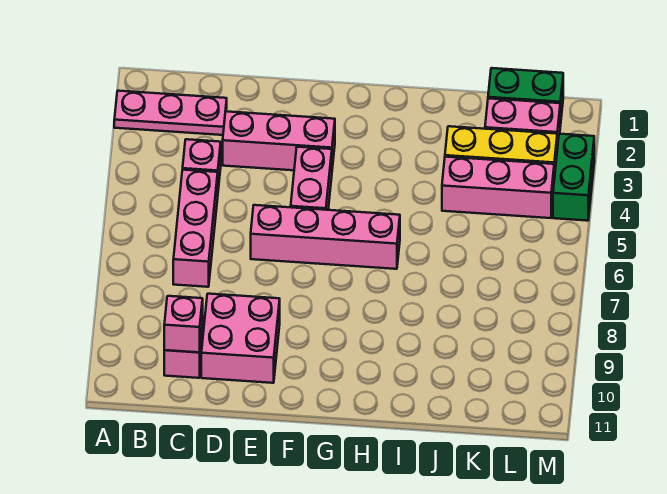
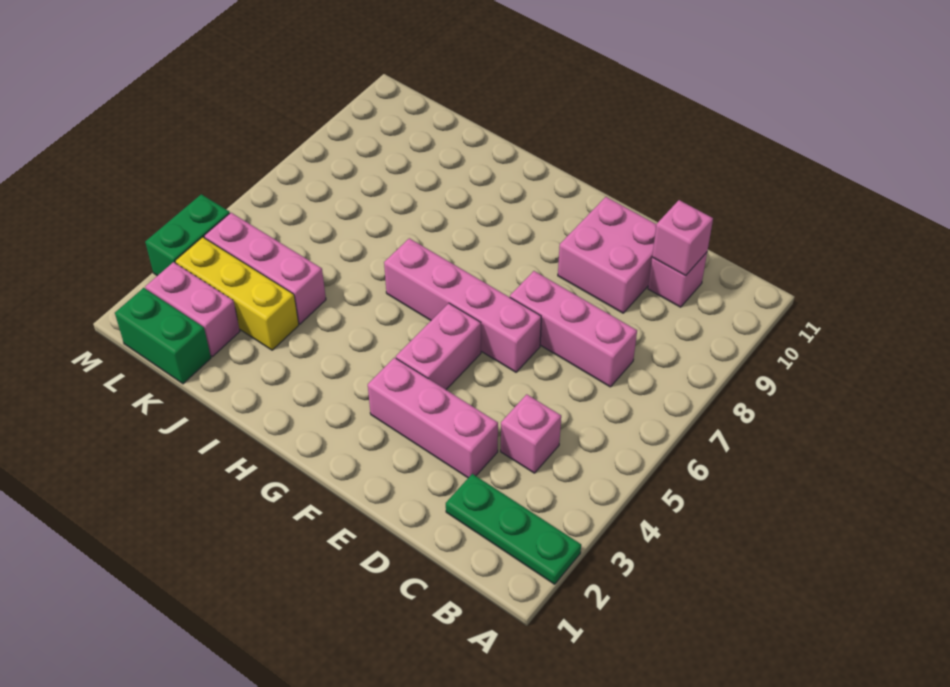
pink plate A2:C2 level 1 -> green plate A2:C2 level 1
pink brick C5:C7 level 1 -> pink brick C7:E7 level 1

